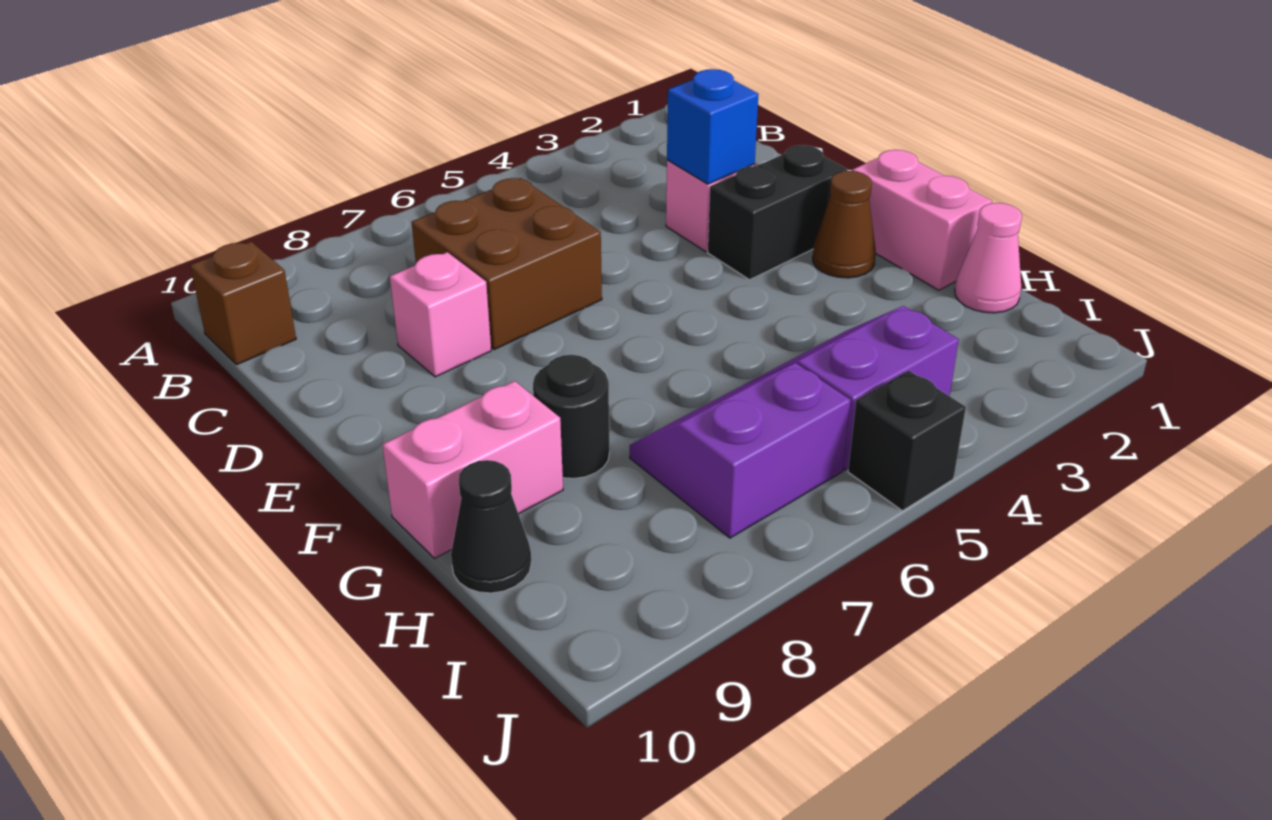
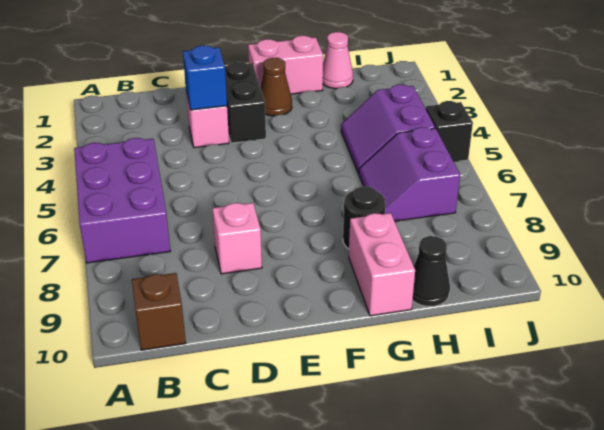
none -> purple brick A5:B7 level 1
brown brick C6:D7 level 1 -> none

